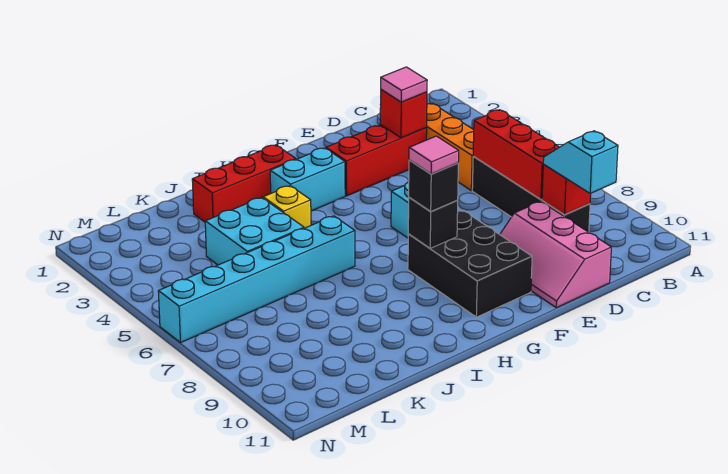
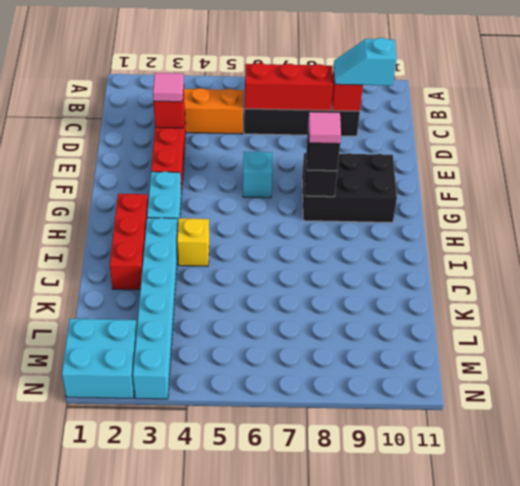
pink slope D9:E11 level 1 top D -> none
cyan brick I6:N6 level 1 -> cyan brick I3:N3 level 1
cyan brick J4:K5 level 1 -> cyan brick M1:N2 level 1

